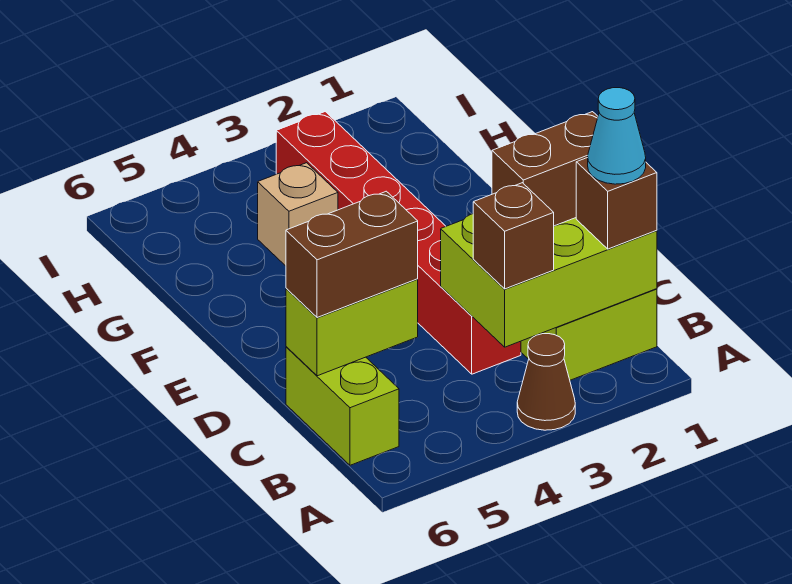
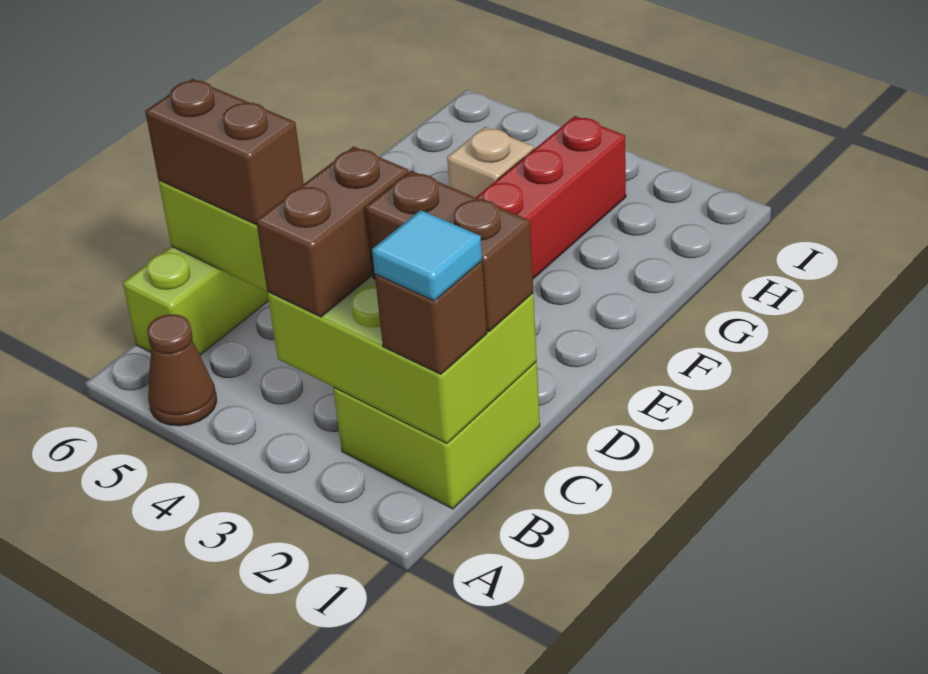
brown cone A3 level 1 -> brown cone A5 level 1
cyan cone B1 level 4 -> cyan tile B1 level 4
brown brick B3 level 3 -> brown brick B3:C3 level 3

